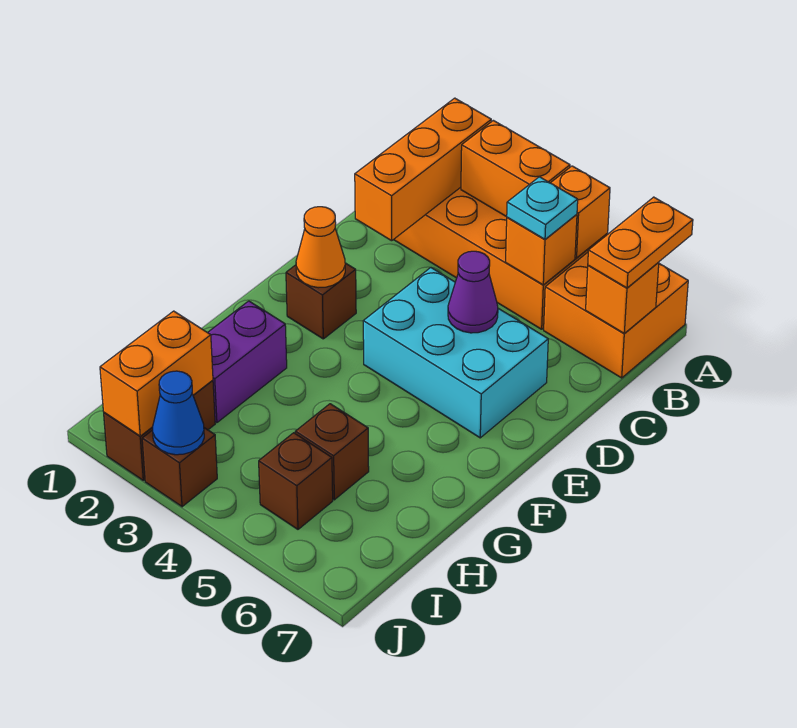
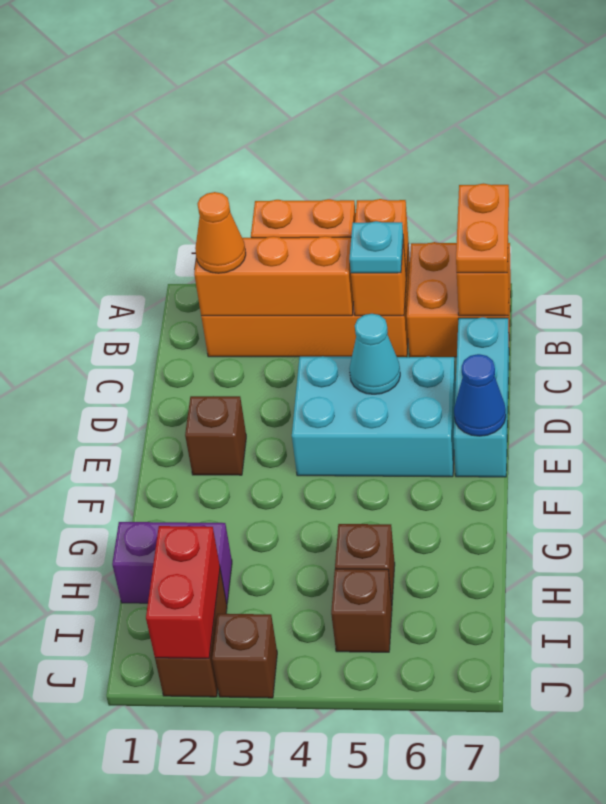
orange brick A2:C2 level 2 -> orange brick B2:B4 level 2
none -> cyan brick C7:E7 level 1
purple cone D5 level 2 -> cyan cone D5 level 2
orange cone E2 level 2 -> orange cone B2 level 3
purple brick G2:H2 level 1 -> purple brick H1:H2 level 1
orange brick I2:J2 level 2 -> red brick I2:J2 level 2
blue cone J3 level 2 -> blue cone E7 level 2

